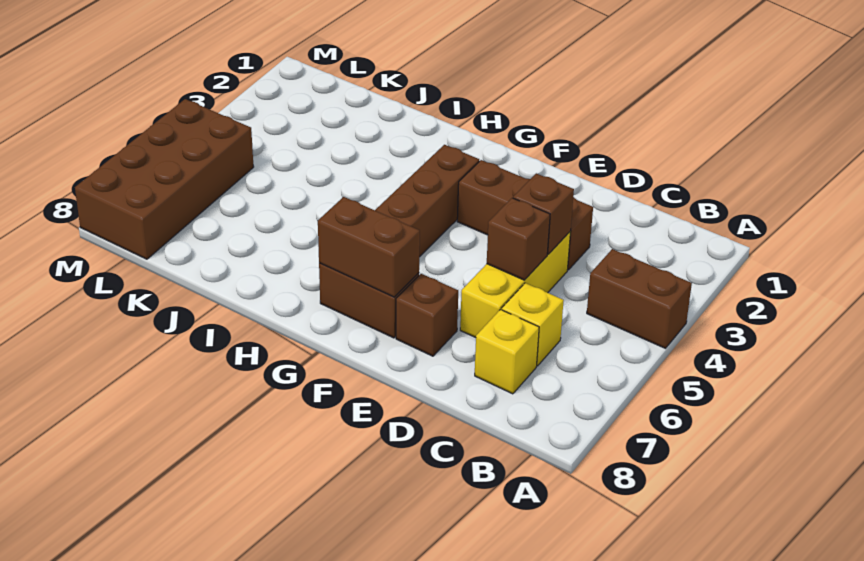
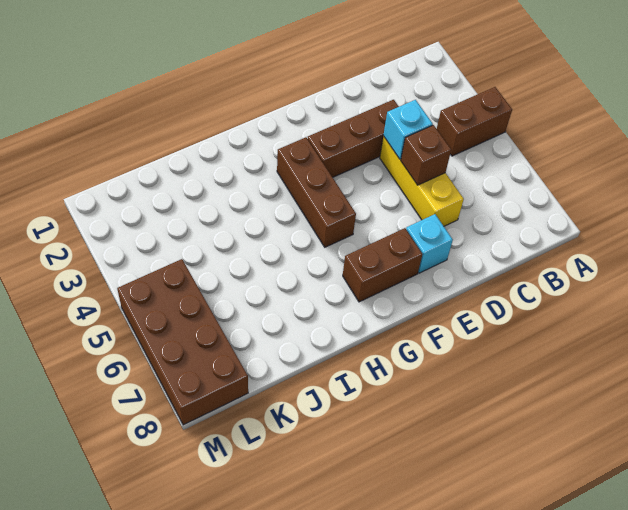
yellow brick C6 level 1 -> none
yellow brick C7 level 1 -> none
brown brick D4 level 2 -> cyan brick D4 level 2
brown brick E7 level 1 -> cyan brick E7 level 1
brown brick F7:G7 level 2 -> none

